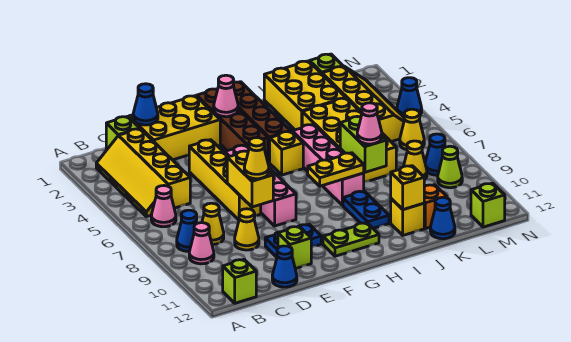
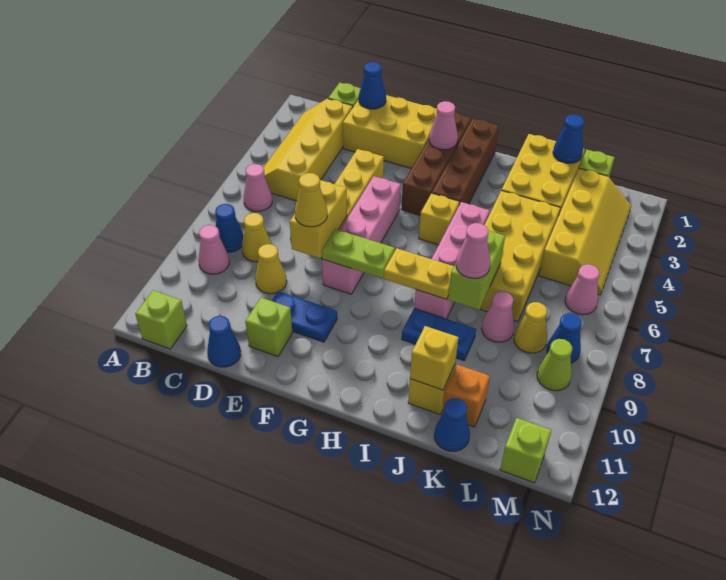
lime plate G11:H11 level 1 -> lime plate F8:G8 level 2
blue plate I9:I10 level 1 -> blue plate I9:J9 level 1
none -> pink cone K8 level 1
yellow cone M6 level 1 -> pink cone M6 level 1
blue cone N4 level 1 -> blue cone K1 level 2

